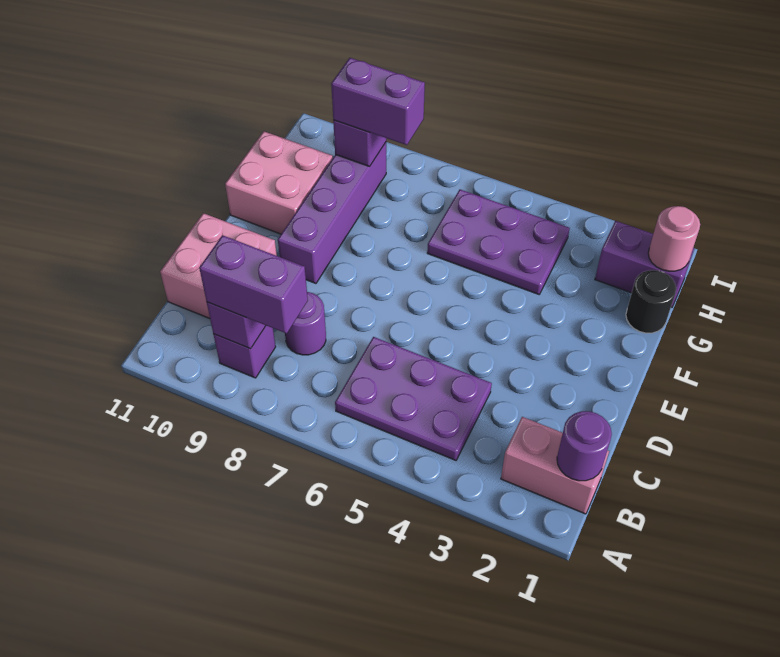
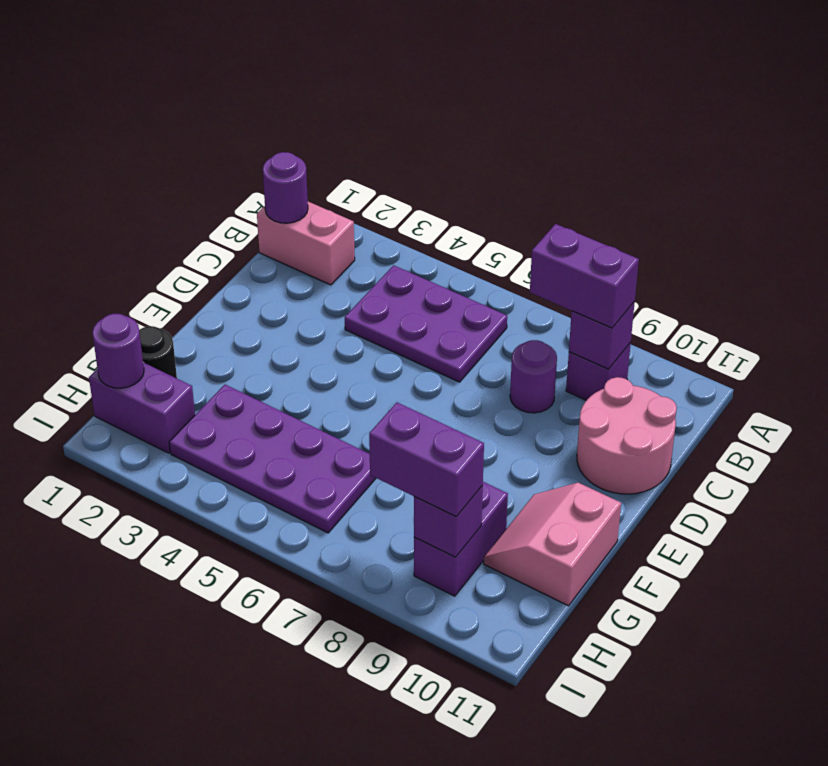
pink brick C10:D11 level 1 -> pink round brick C10:D11 level 1
purple brick E9:H9 level 1 -> purple brick G9:H9 level 1
pink brick F10:G11 level 1 -> pink slope F10:G11 level 1 top 11
purple plate G4:H6 level 1 -> purple plate G3:H6 level 1
pink round brick H1 level 2 -> purple round brick H1 level 2

